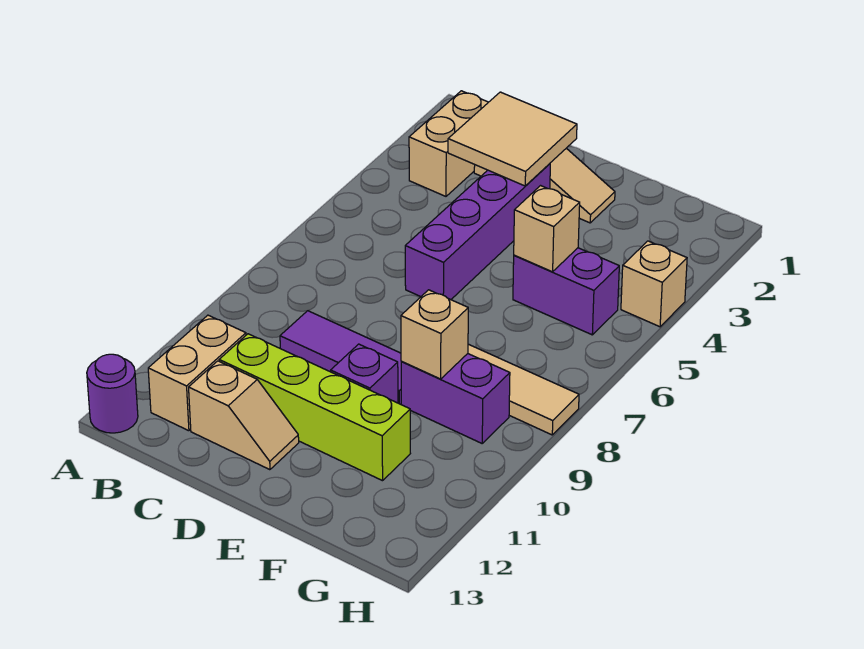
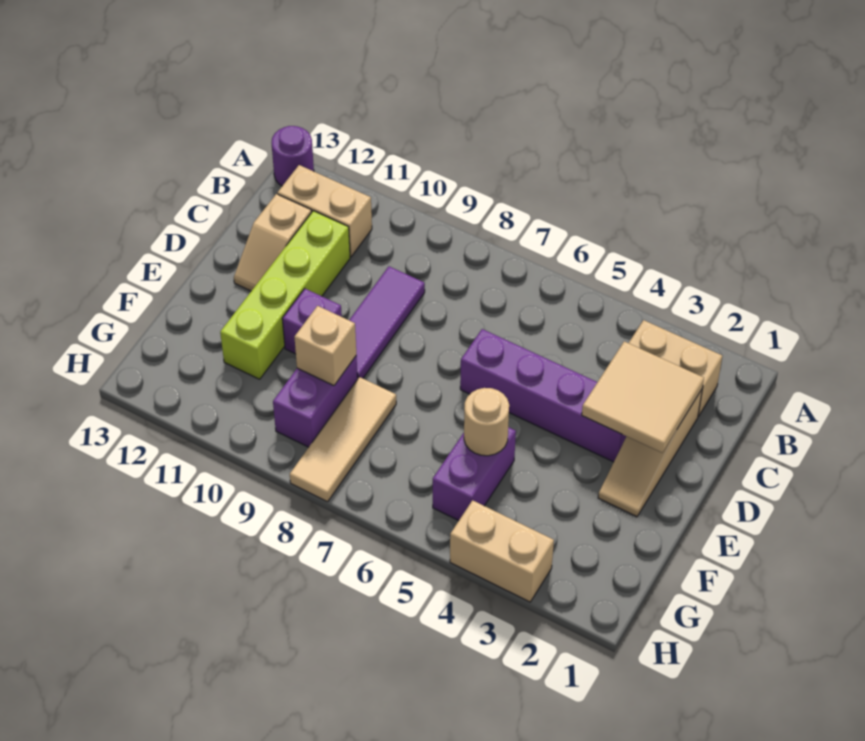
tan brick F5 level 2 -> tan round brick F5 level 2
tan brick H4 level 1 -> tan brick H3:H4 level 1

